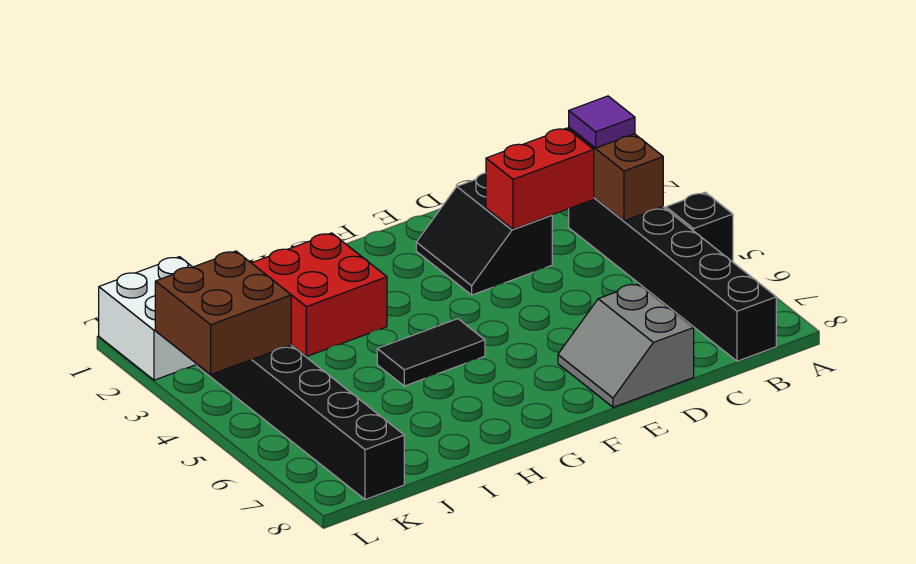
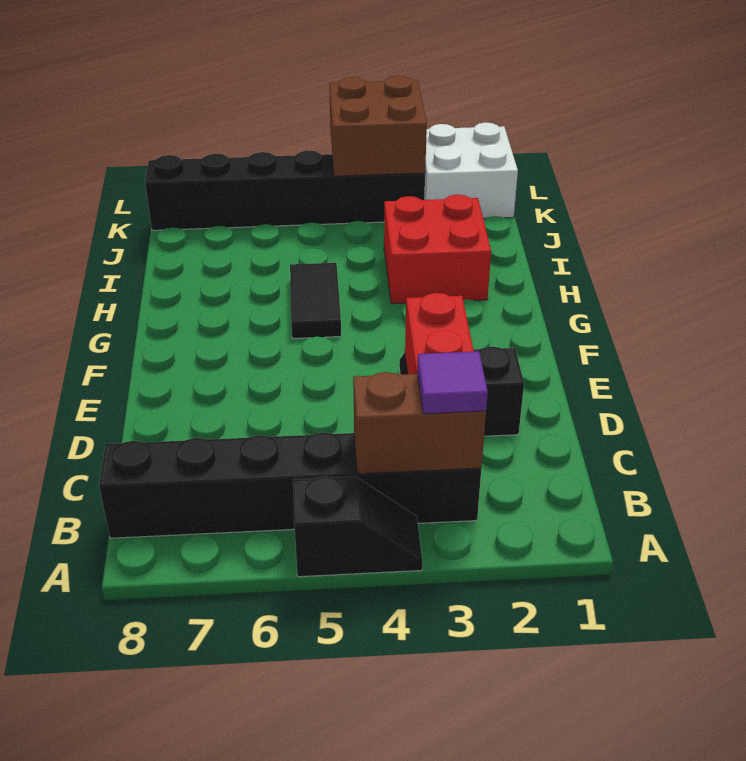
grey slope D7:E8 level 1 top D -> none

